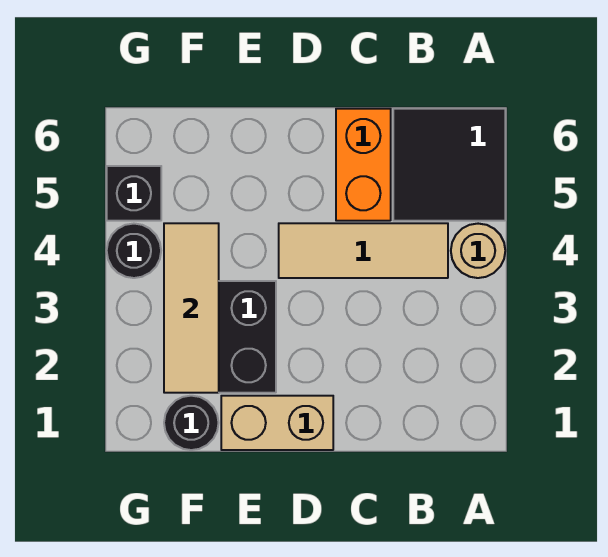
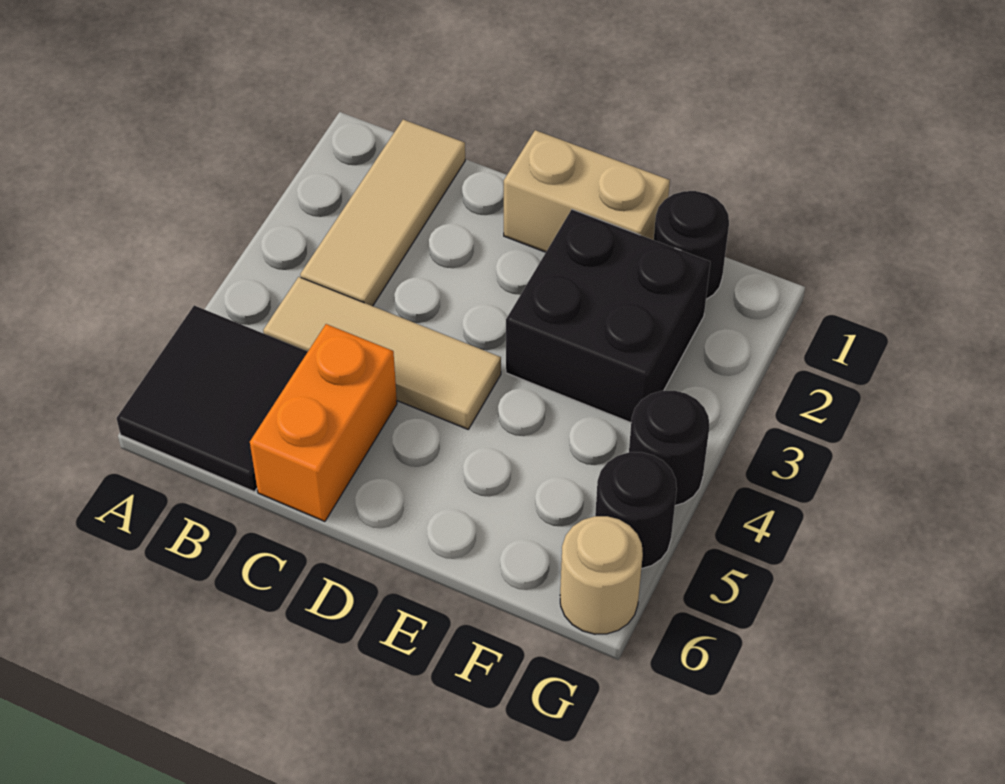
tan round brick A4 level 1 -> tan round brick G6 level 1
tan tile F2:F4 level 2 -> tan tile B1:B3 level 1
black brick G5 level 1 -> black round brick G5 level 1

